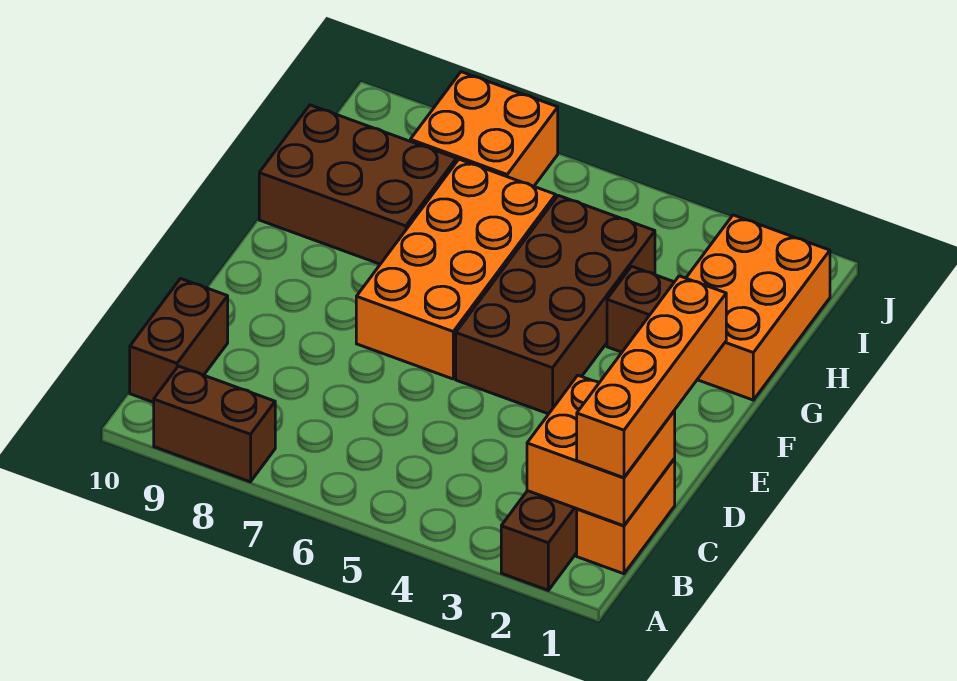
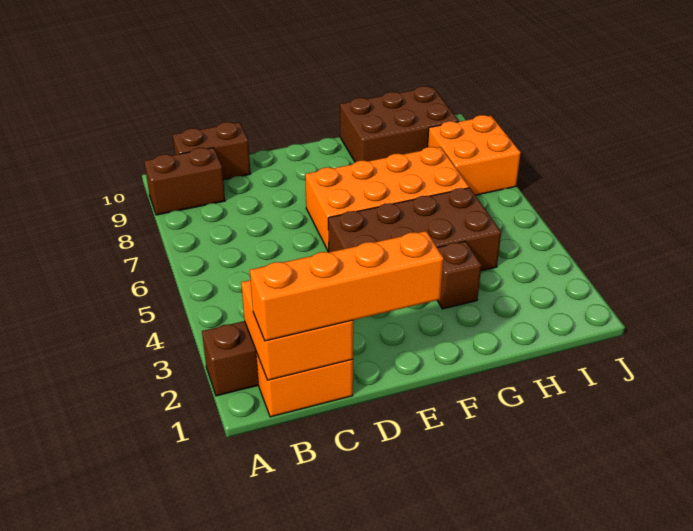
brown brick A8:A9 level 1 -> brown brick A9:B9 level 1
orange brick G1:I2 level 1 -> none
brown brick G8:H10 level 1 -> brown brick G9:I10 level 1

